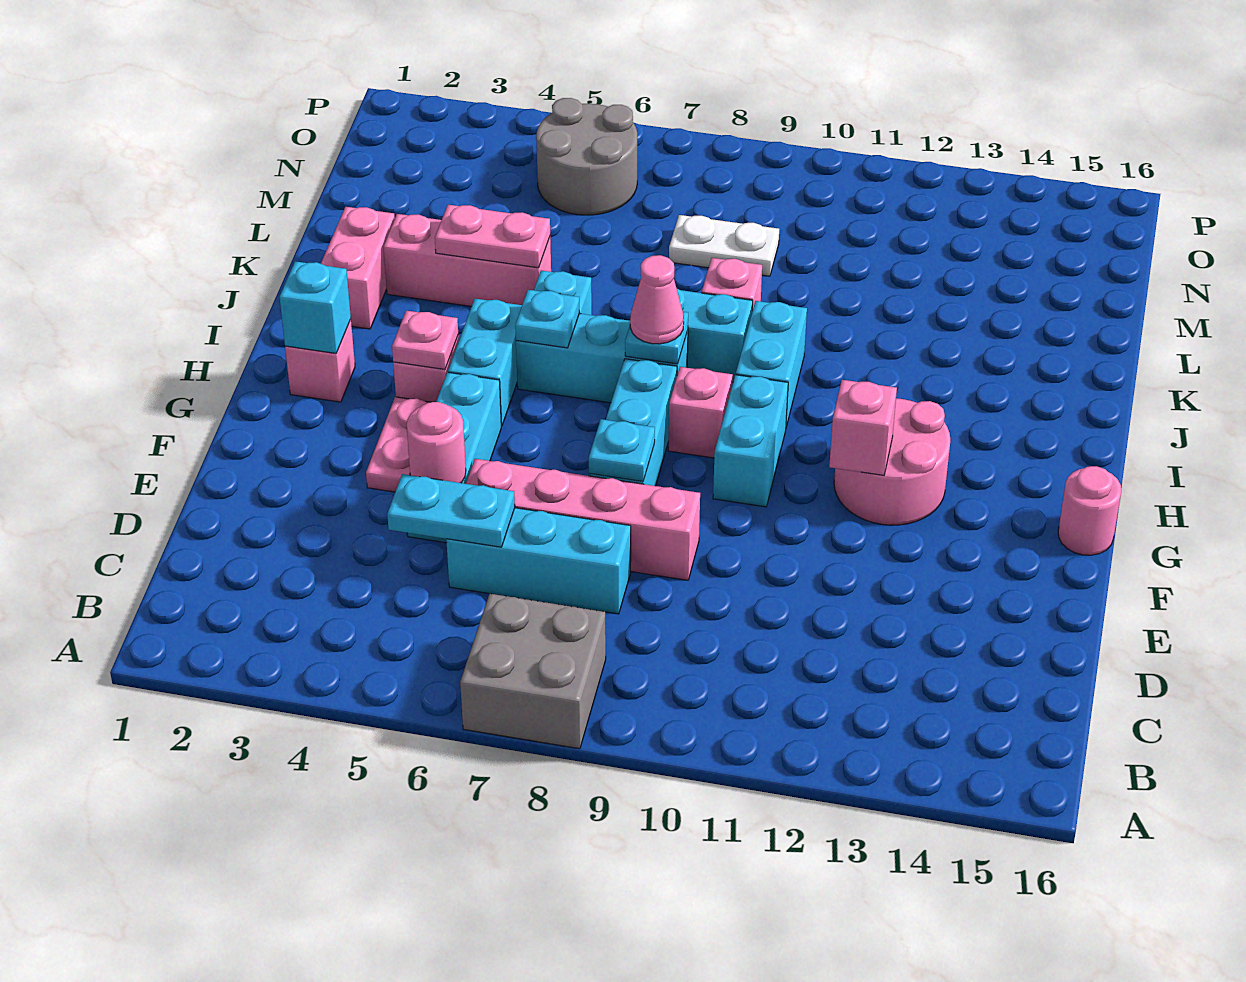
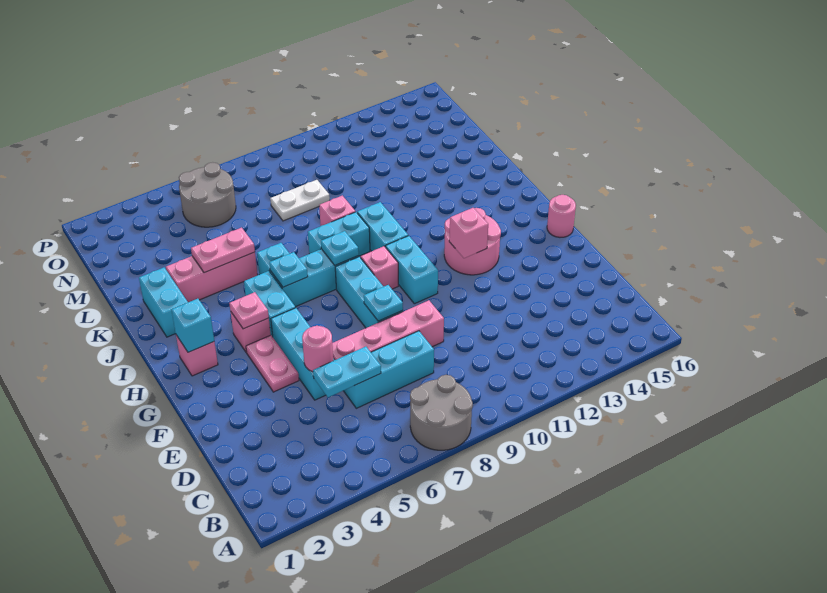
grey brick A7:B8 level 1 -> grey round brick A7:B8 level 1
pink cone I8 level 3 -> none
pink brick J2:K2 level 1 -> cyan brick J2:K2 level 1

